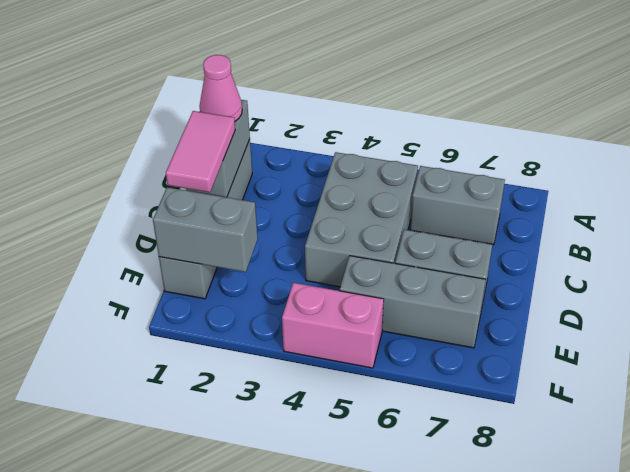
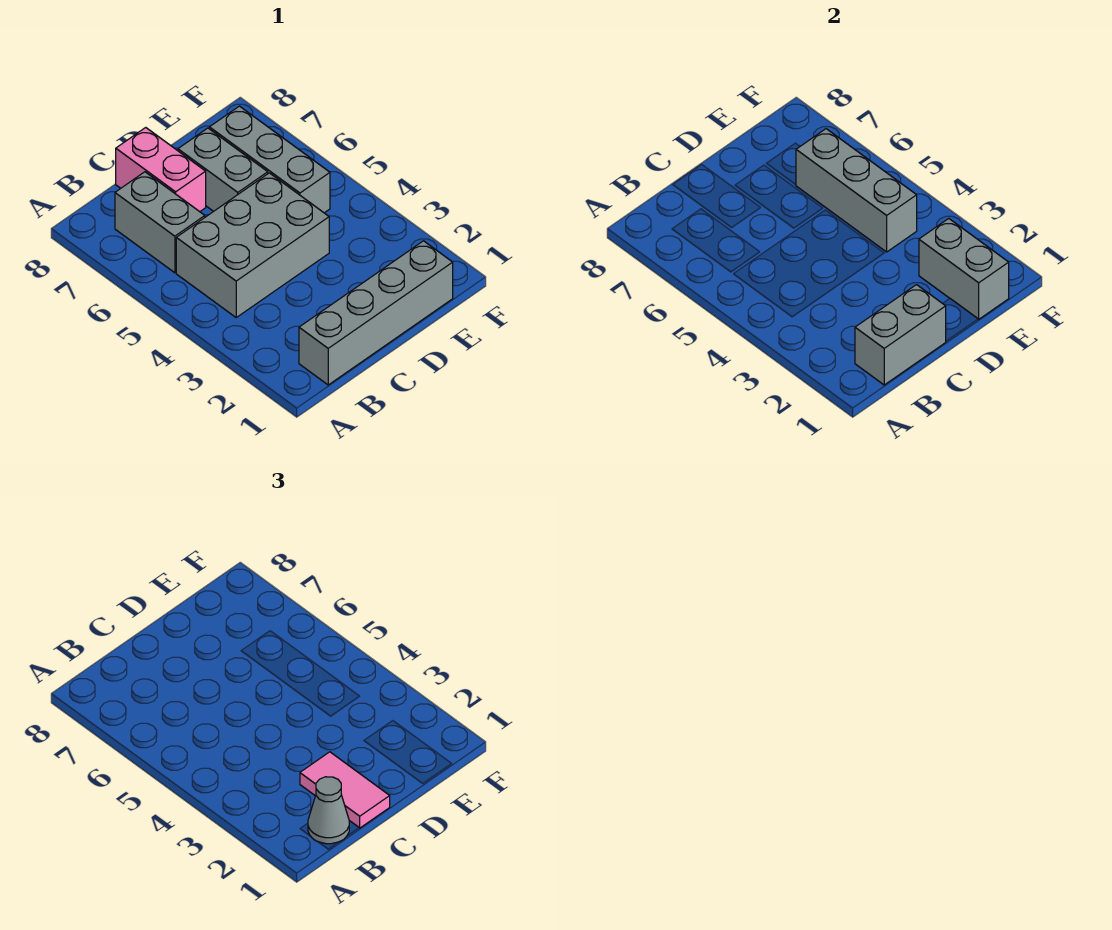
pink cone B1 level 3 -> grey cone B1 level 3
pink tile C1:D1 level 3 -> pink tile C1:C2 level 3
none -> grey brick E4:E6 level 2
pink brick F4:F5 level 1 -> pink brick C7:C8 level 1

